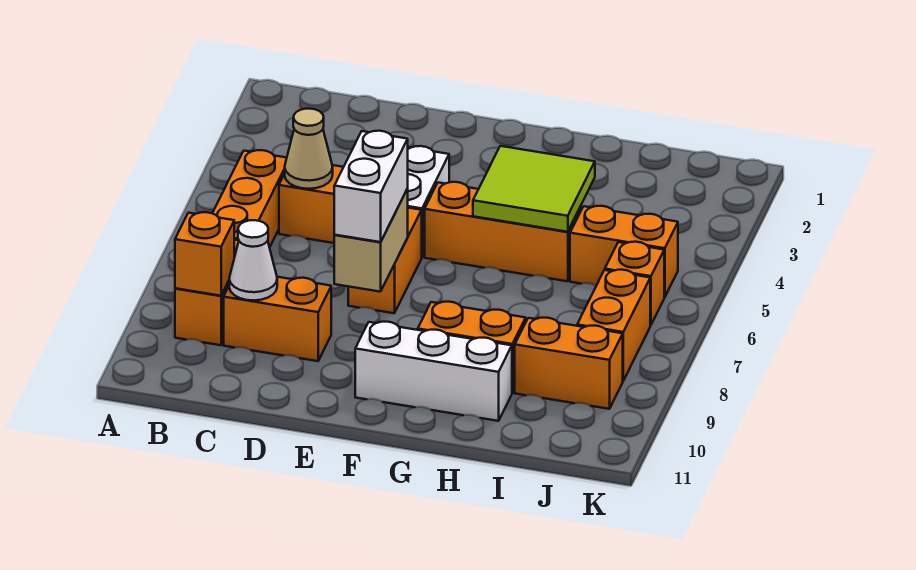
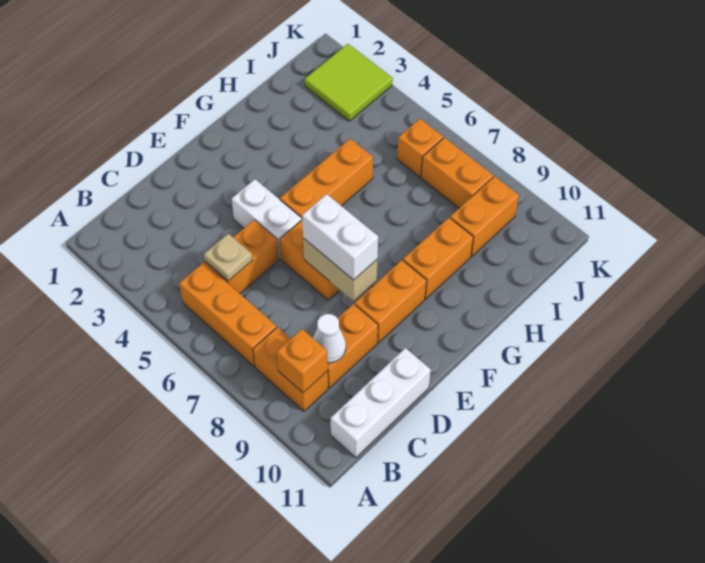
tan cone C5 level 2 -> tan plate C5 level 2
white brick F10:H10 level 1 -> white brick B11:D11 level 1
lime tile G4:H5 level 2 -> lime tile J2:K3 level 1
orange brick I5:J5 level 1 -> orange brick E9:F9 level 1

